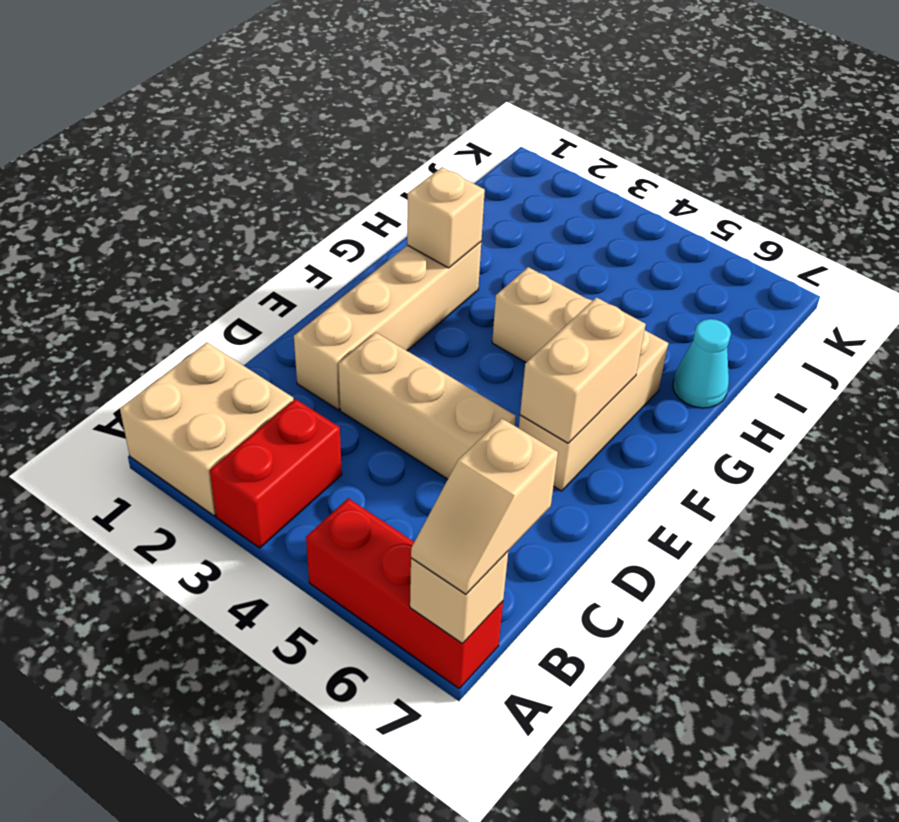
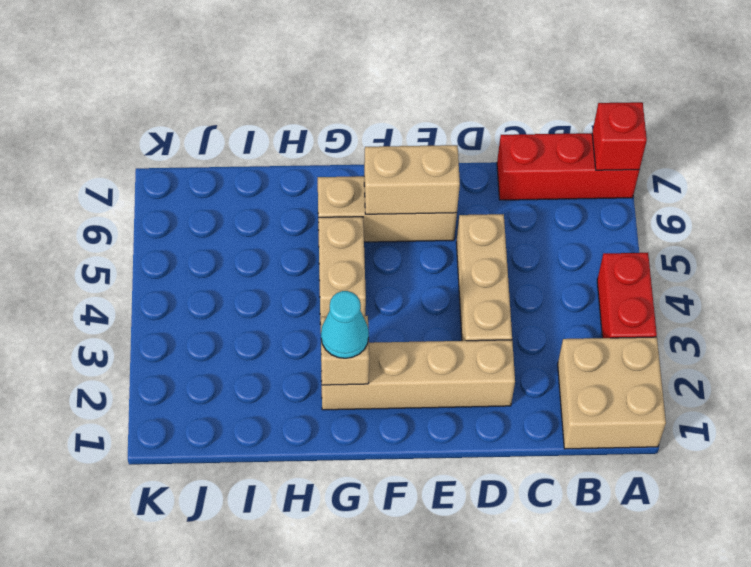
red brick A3:B3 level 1 -> red brick A3:A4 level 1
red brick A5:A7 level 1 -> red brick A7:C7 level 1
tan brick A7 level 2 -> red brick A7 level 2
tan slope A7:B7 level 3 top B -> none
cyan cone H7 level 1 -> cyan cone G2 level 3

